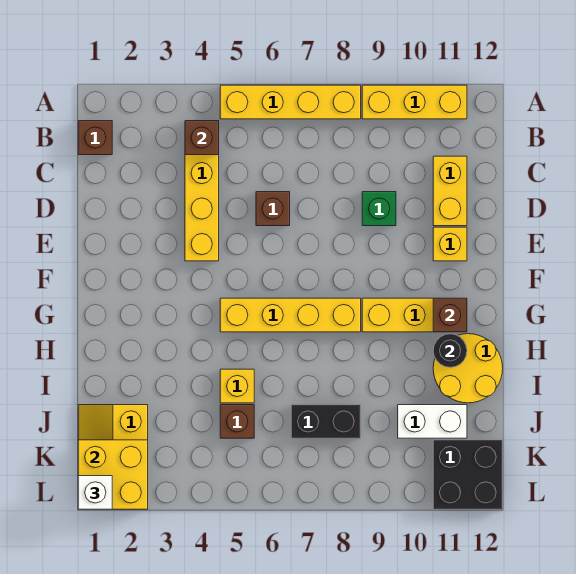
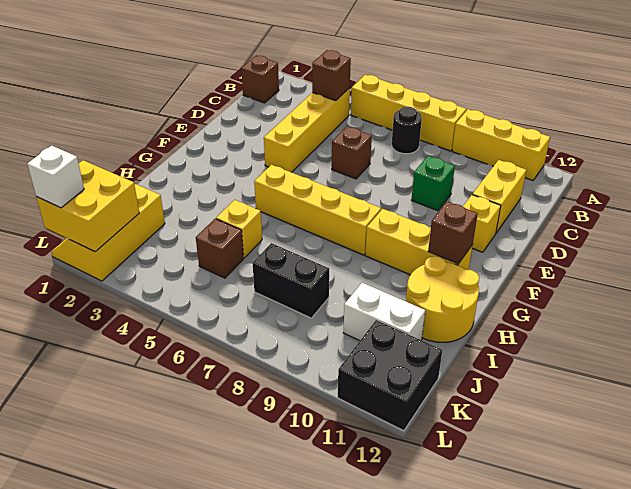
black round brick H11 level 2 -> black round brick B7 level 1

